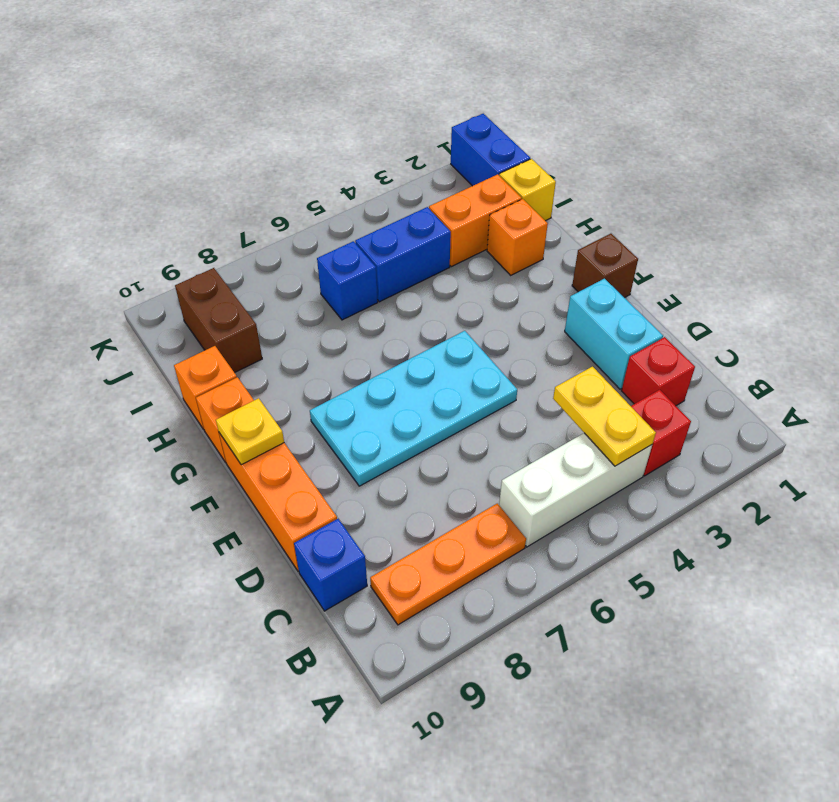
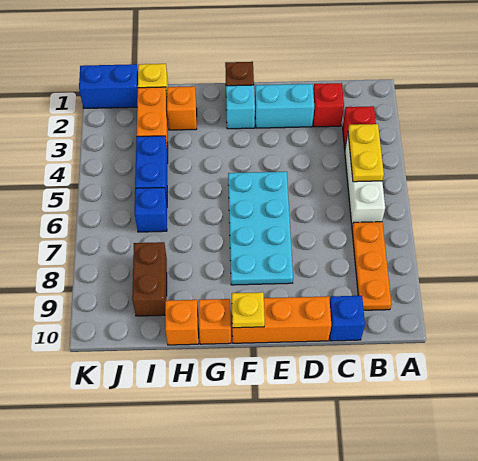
yellow plate B4:C4 level 2 -> yellow plate B4:B5 level 2
none -> cyan brick F2 level 1
brown brick I9:J9 level 1 -> brown brick I8:I9 level 1

